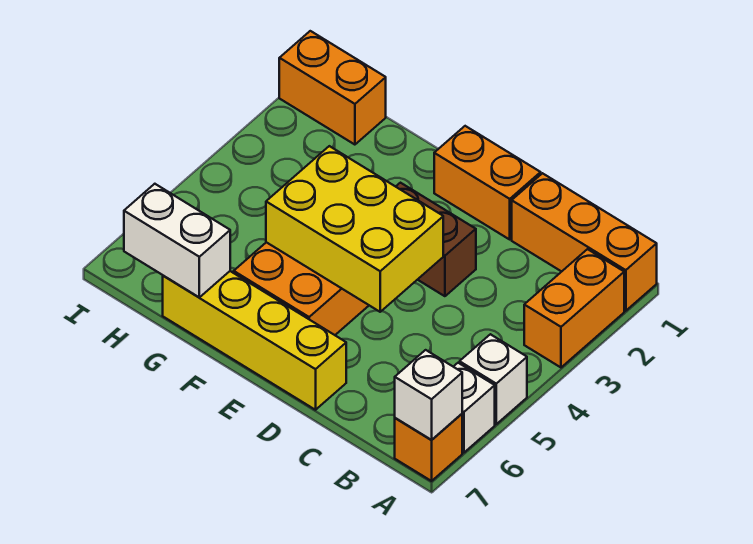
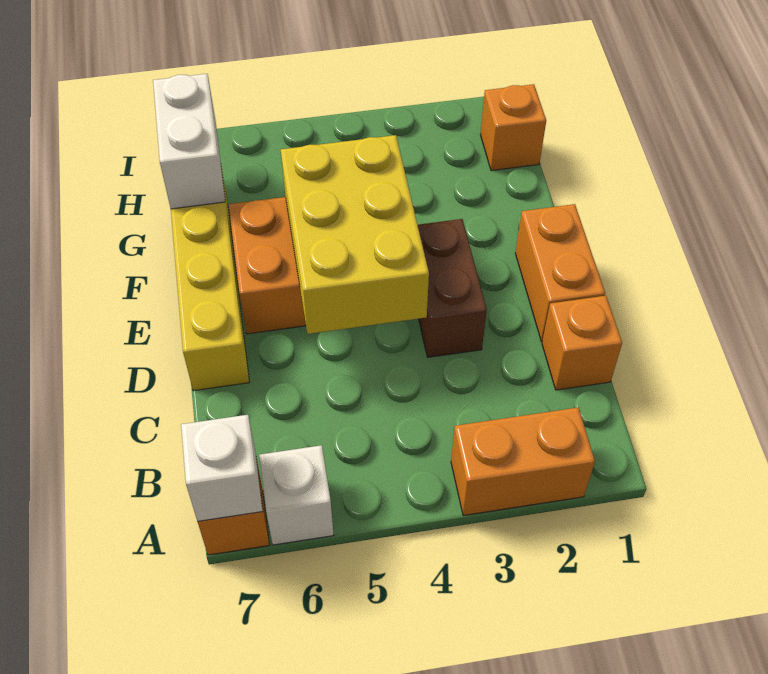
orange brick A1:C1 level 1 -> orange brick C1 level 1
white brick A5 level 1 -> none
orange brick H1:I1 level 1 -> orange brick H1 level 1

